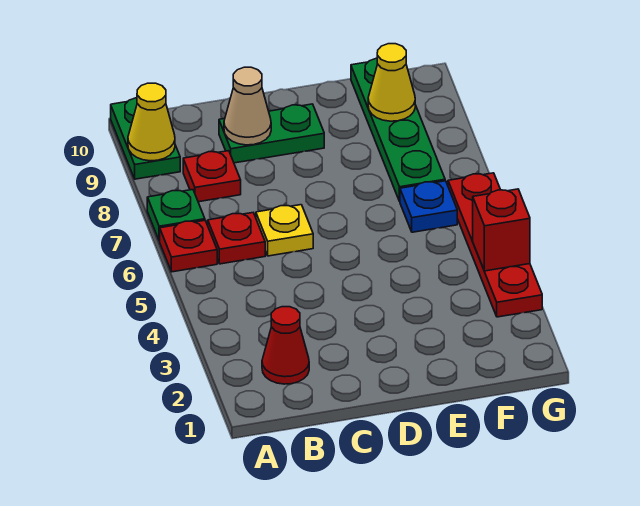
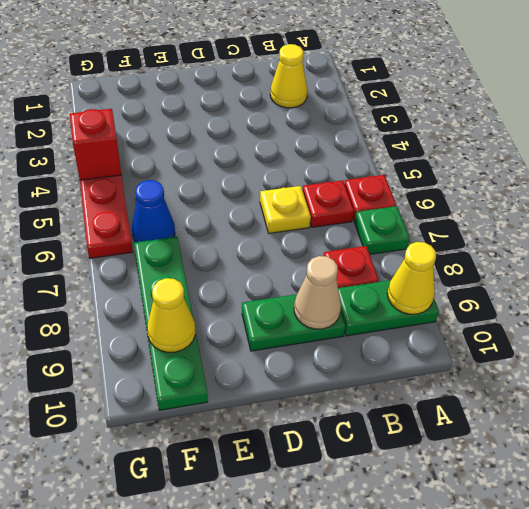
green plate A9:A10 level 1 -> green plate A9:B9 level 1
red cone B2 level 1 -> yellow cone B2 level 1
blue plate F6 level 1 -> blue cone F6 level 1

